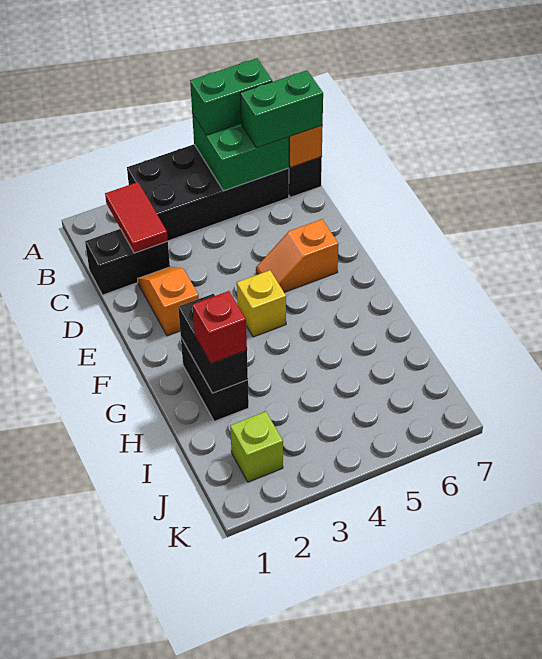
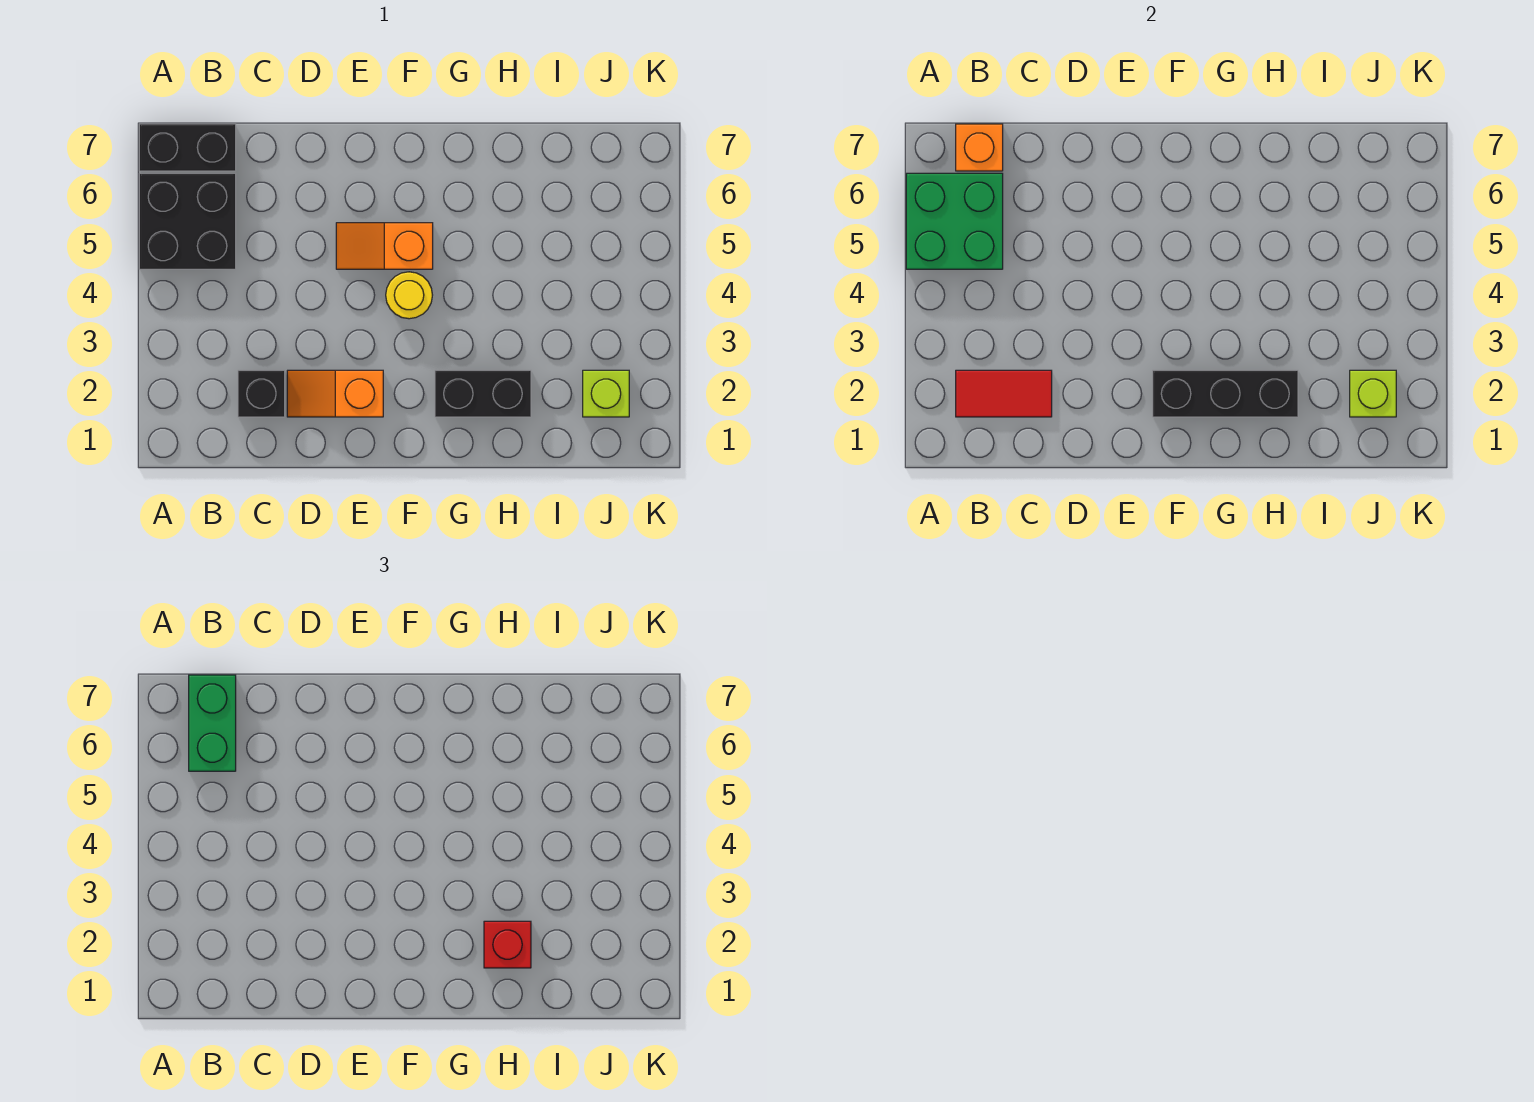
black brick A3:B6 level 1 -> black brick A5:B6 level 1
green brick A5:A6 level 3 -> none
black brick C1:C2 level 1 -> black brick C2 level 1
orange slope E5:E6 level 1 top 6 -> orange slope E5:F5 level 1 top F
yellow brick F4 level 1 -> yellow round brick F4 level 1
black brick G2:H2 level 2 -> black brick F2:H2 level 2
none -> lime brick J2 level 2

